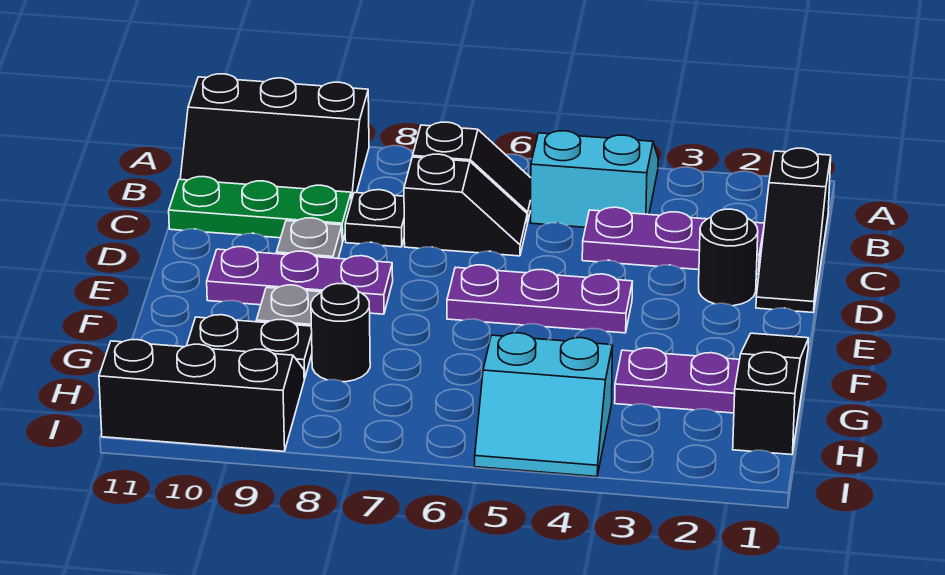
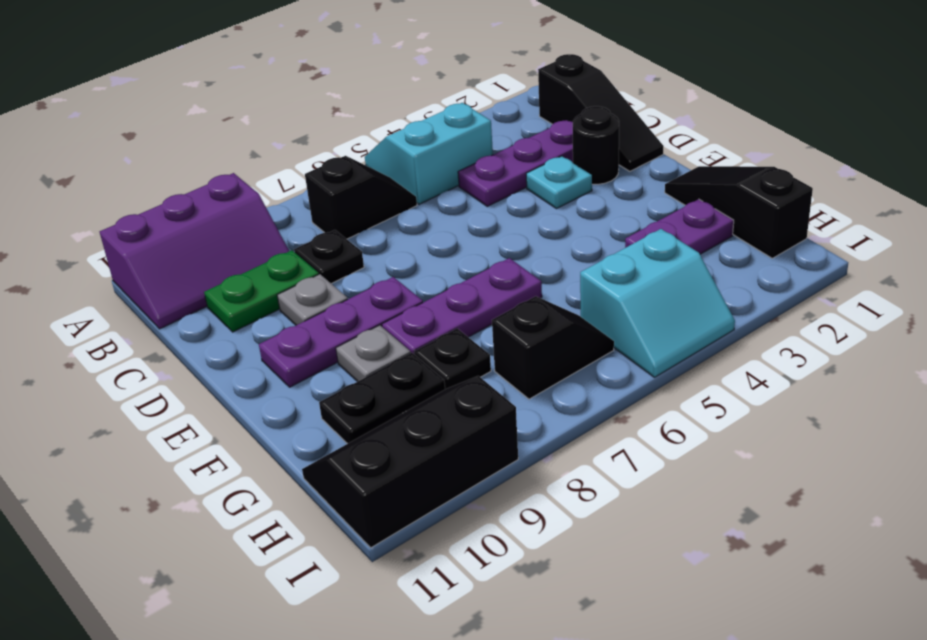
black slope A9:B11 level 1 top A -> purple slope A9:B11 level 1 top A
black slope C6:C7 level 1 top 7 -> black slope H6:H7 level 1 top 7
green plate C9:C11 level 1 -> green plate C9:C10 level 1
none -> cyan plate D3 level 1
purple plate E4:E6 level 1 -> purple plate F6:F8 level 1
black round brick G8 level 1 -> black plate G8 level 1

